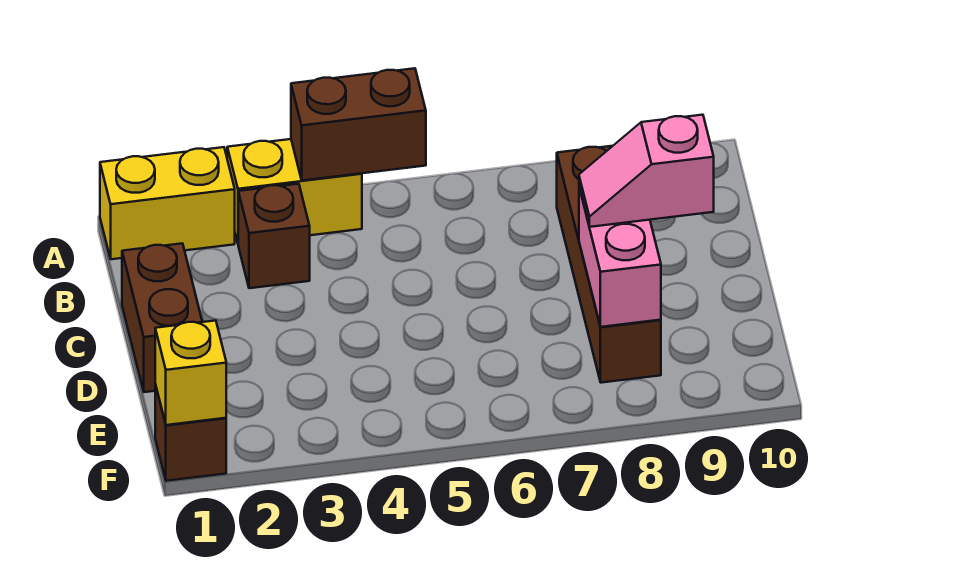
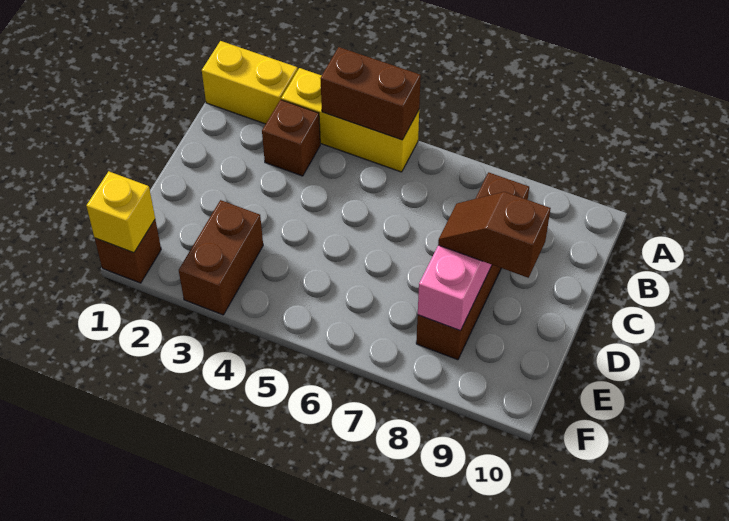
yellow brick A3:A4 level 1 -> yellow brick A3:A5 level 1
brown brick C1:D1 level 1 -> brown brick E3:F3 level 1
pink slope D8:D9 level 3 top 9 -> brown slope D8:D9 level 3 top 9

